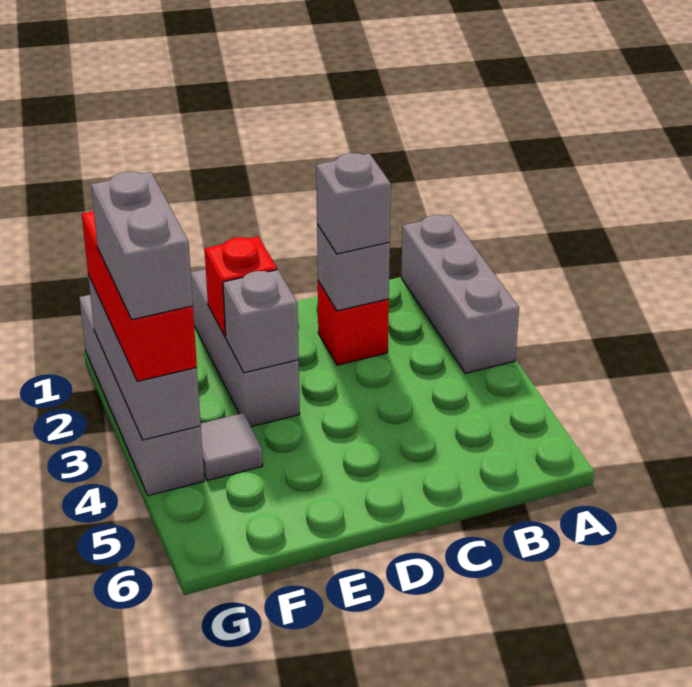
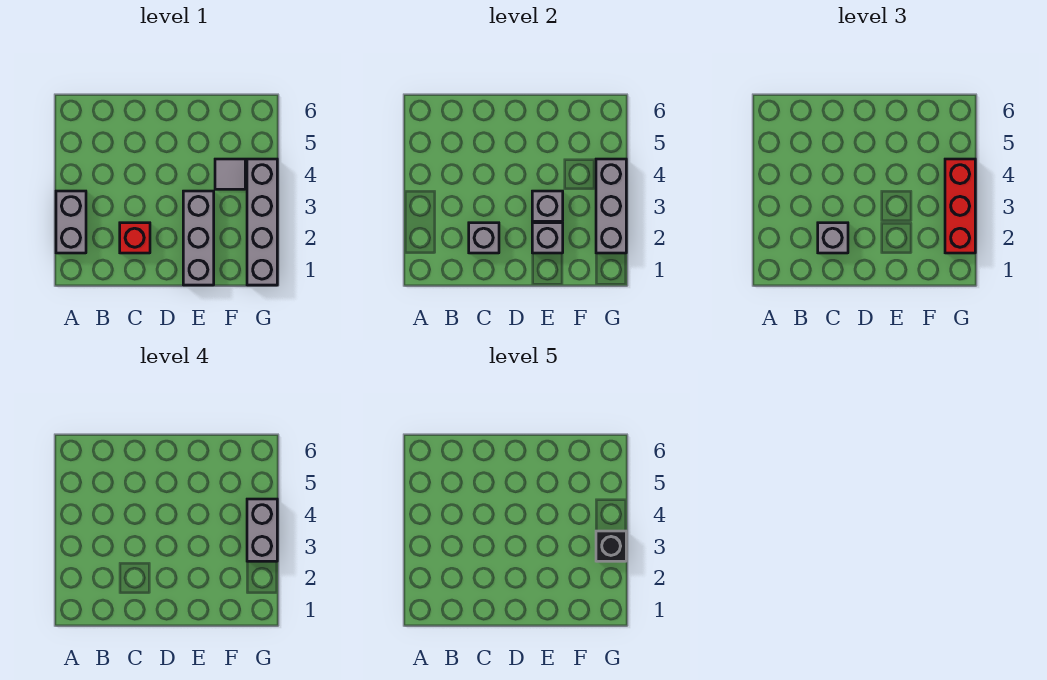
grey brick A1:A3 level 1 -> grey brick A2:A3 level 1
red brick E2 level 2 -> grey brick E2 level 2
none -> black brick G3 level 5

